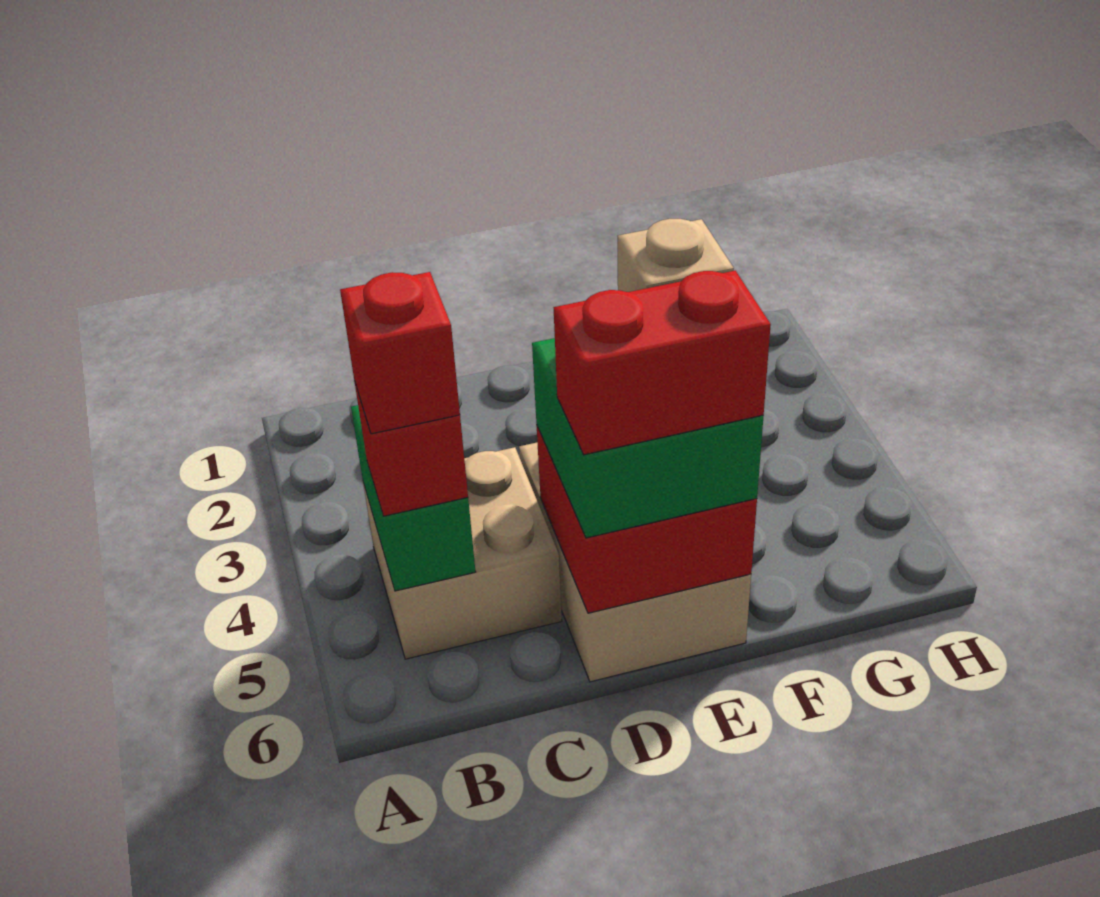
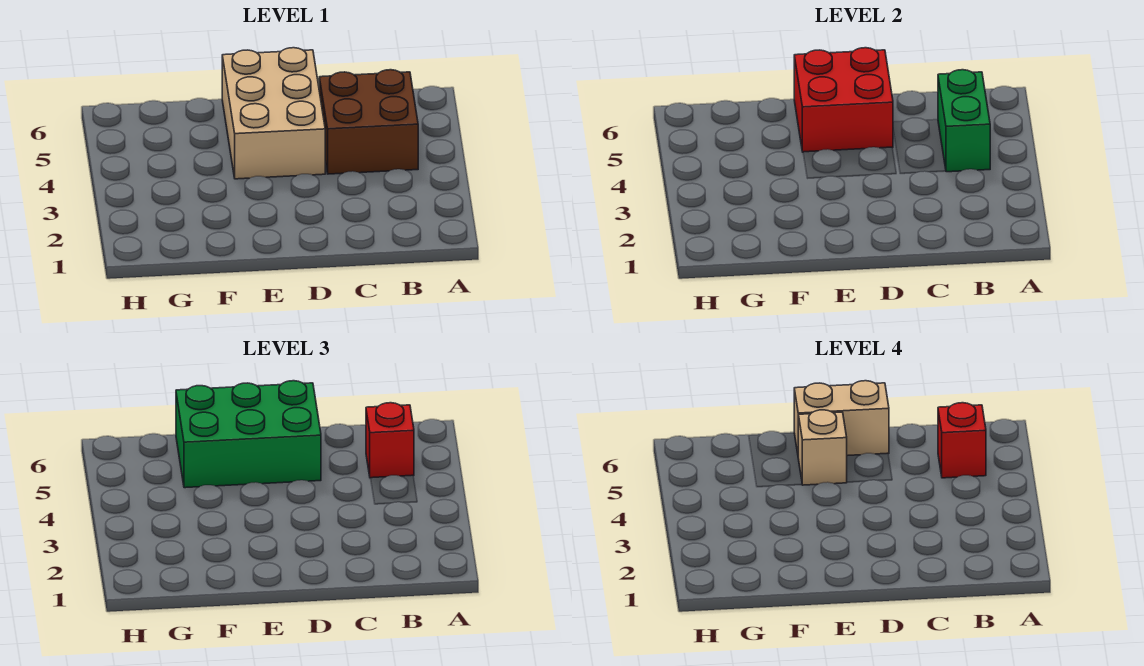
tan brick B4:C5 level 1 -> brown brick B4:C5 level 1
green brick D5:E6 level 3 -> green brick D5:F6 level 3
red brick D6:E6 level 4 -> tan brick D6:E6 level 4

